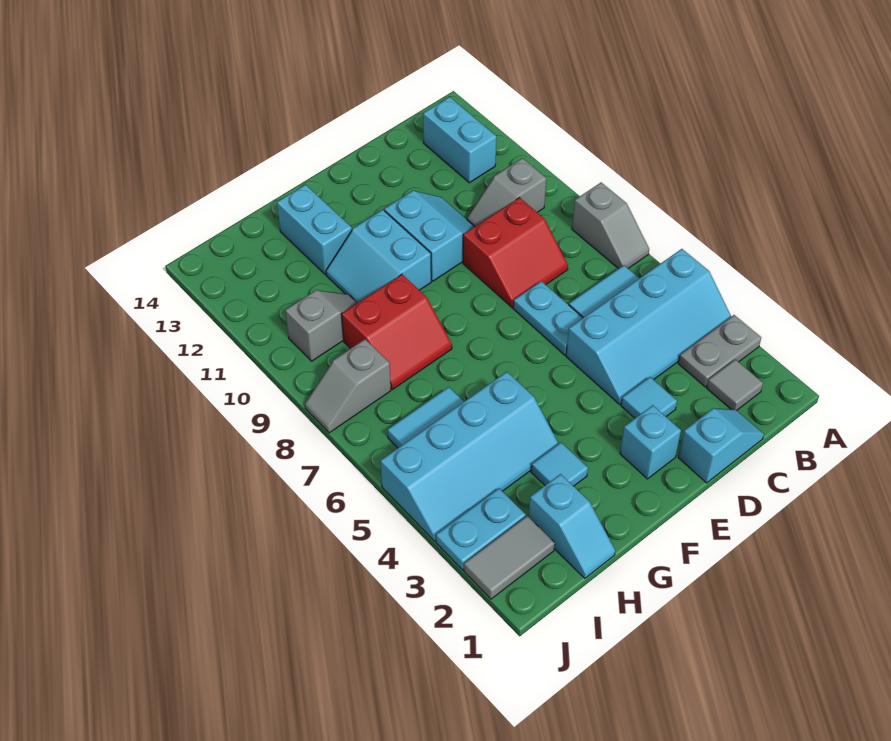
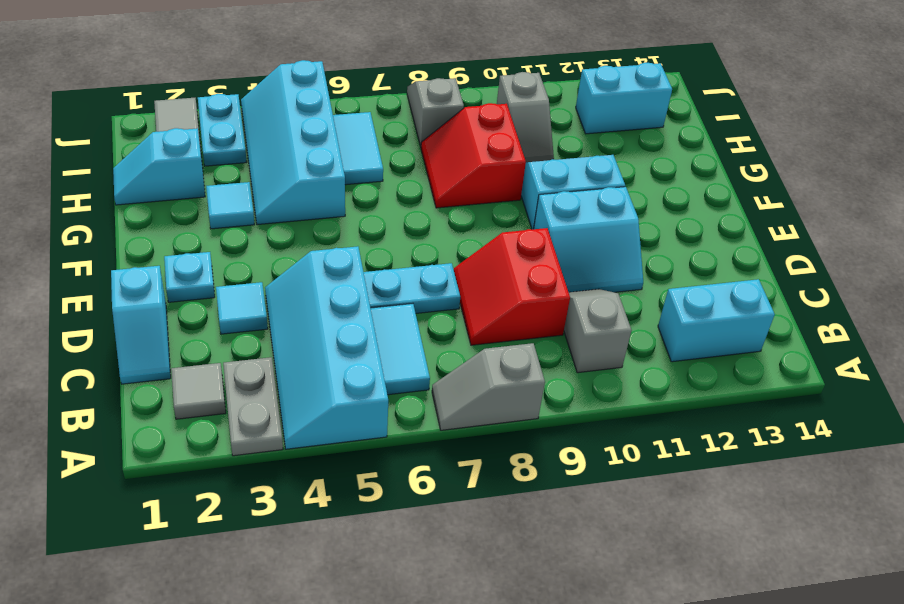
cyan brick E2 level 1 -> cyan plate E2 level 1
cyan brick G12:G13 level 1 -> cyan brick I12:I13 level 1

